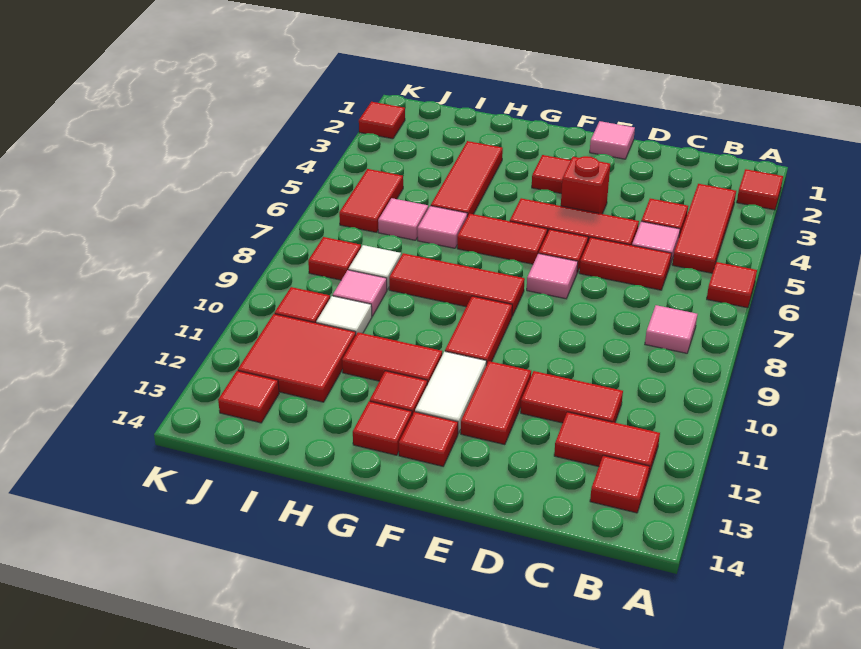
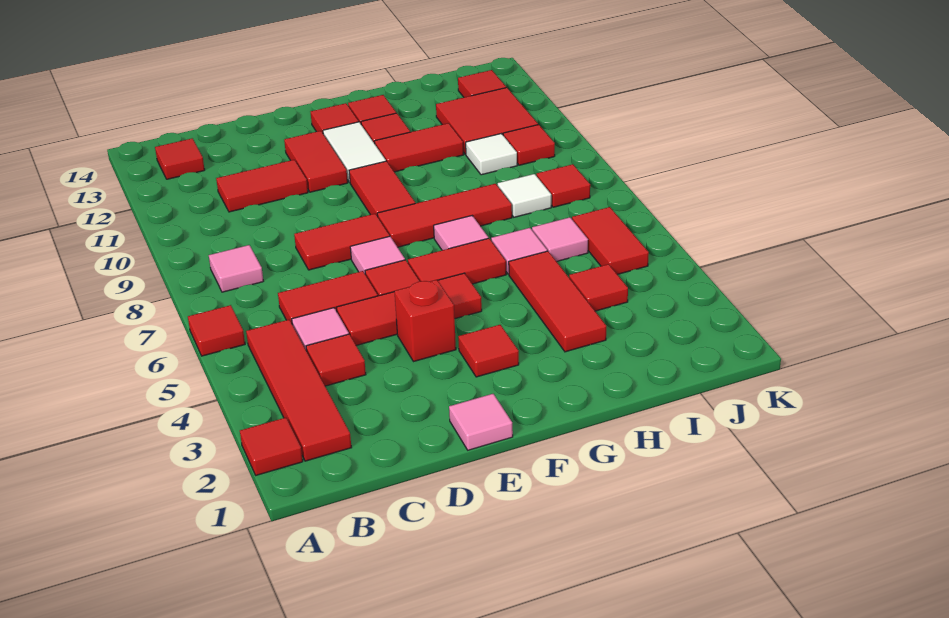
red tile B3:B5 level 1 -> red tile B2:B5 level 1
red tile B12:C12 level 1 -> red tile D8:E8 level 1
pink tile I9 level 1 -> pink tile G7 level 1
red tile K2 level 1 -> red tile I4 level 1

